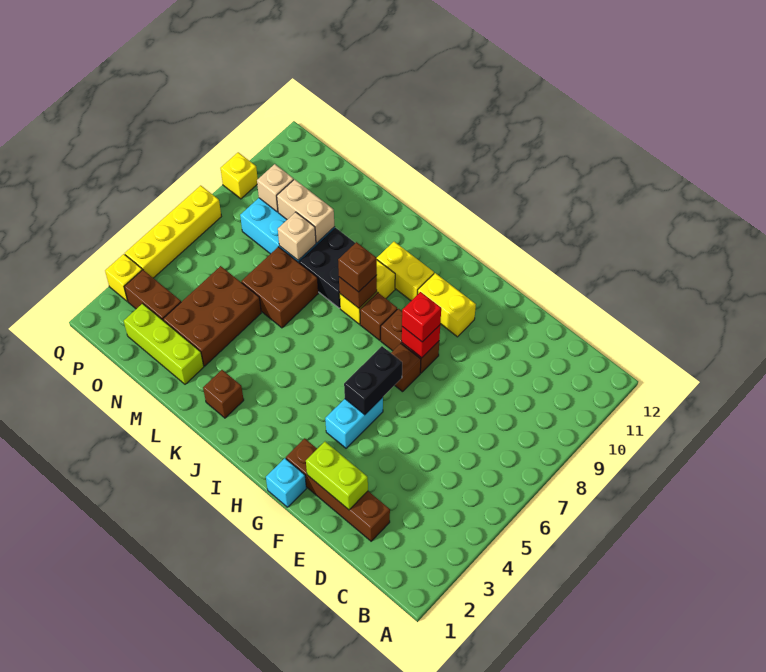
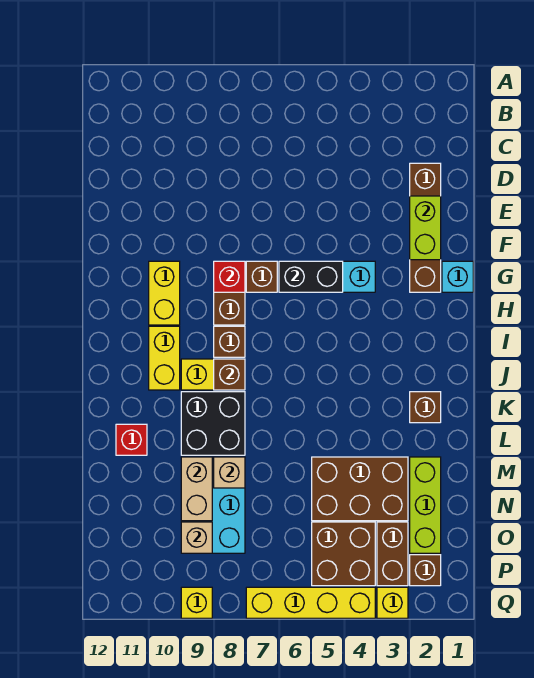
red brick G8 level 3 -> red brick L11 level 1
brown brick J8 level 3 -> brown brick P2 level 1
brown brick L6:M7 level 1 -> brown brick O4:P5 level 1

